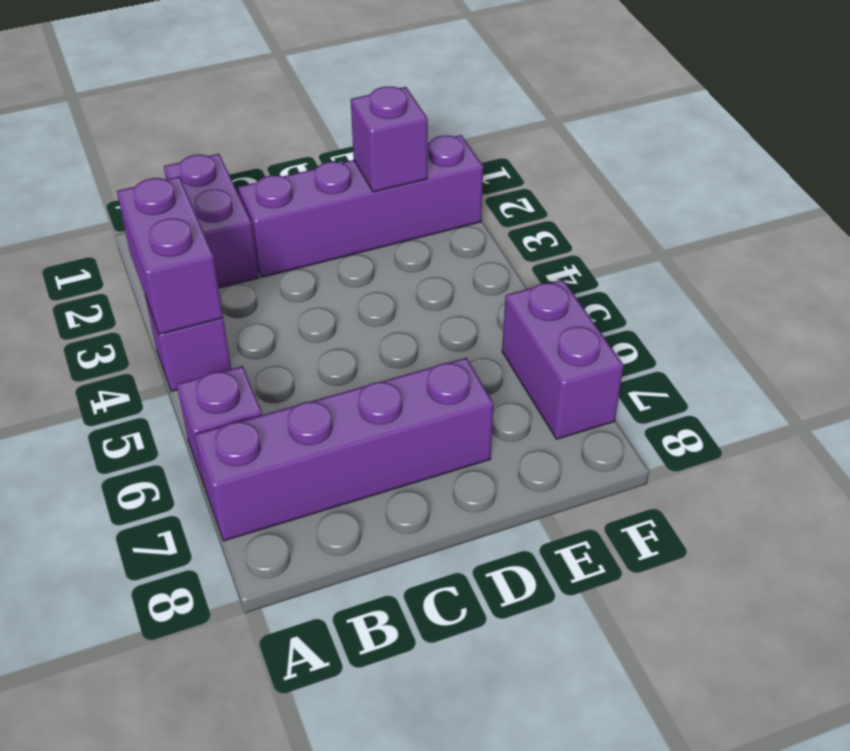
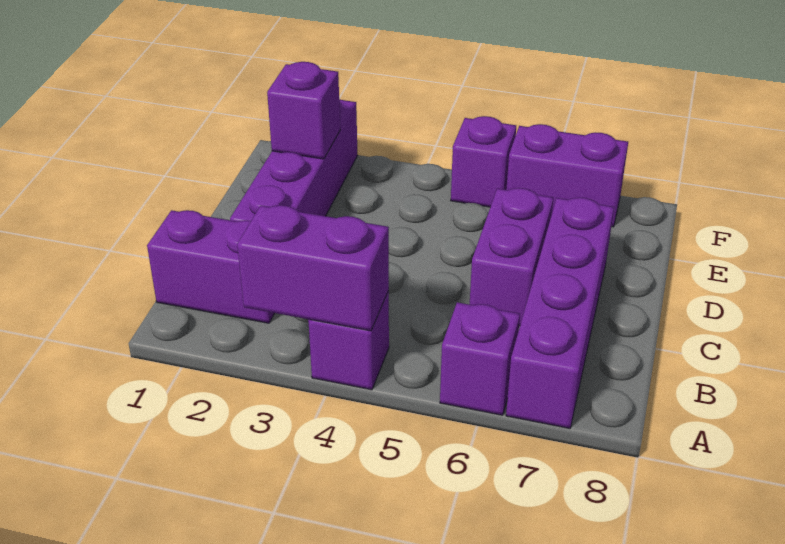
none -> purple brick C6:D6 level 1
none -> purple brick F5 level 1

